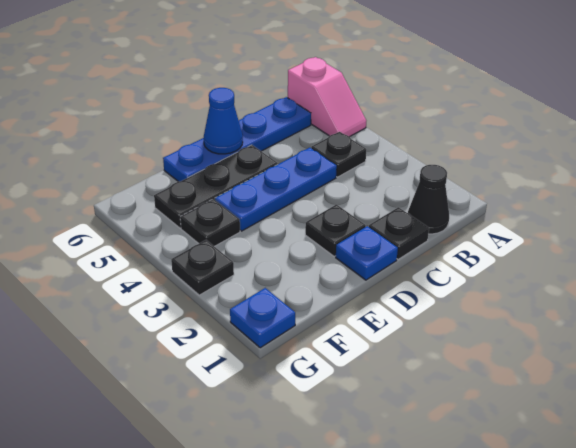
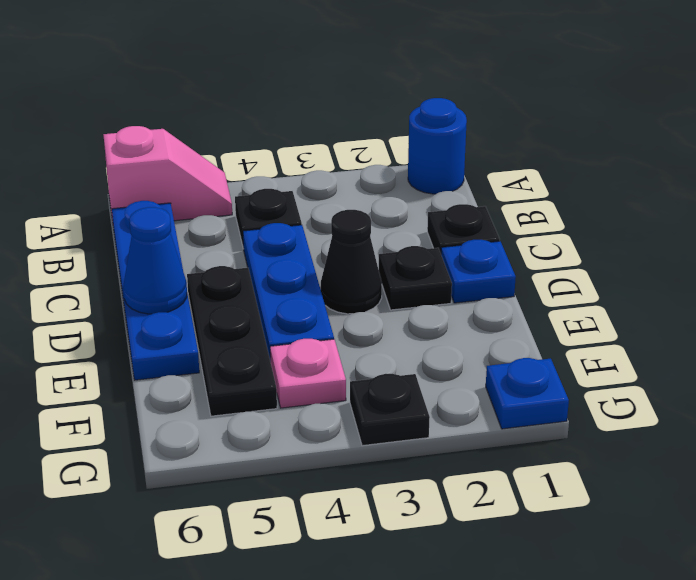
none -> blue round brick A1 level 1
black cone B1 level 1 -> black cone D3 level 1
black plate F4 level 1 -> pink plate F4 level 1

